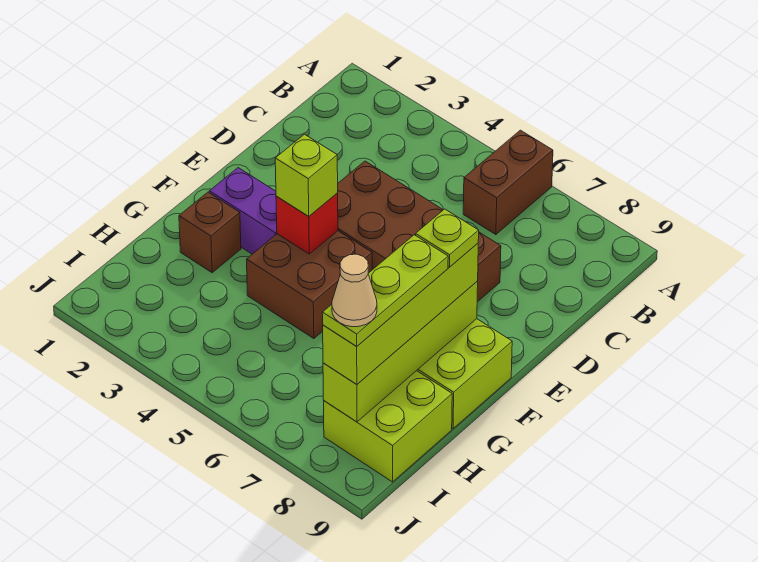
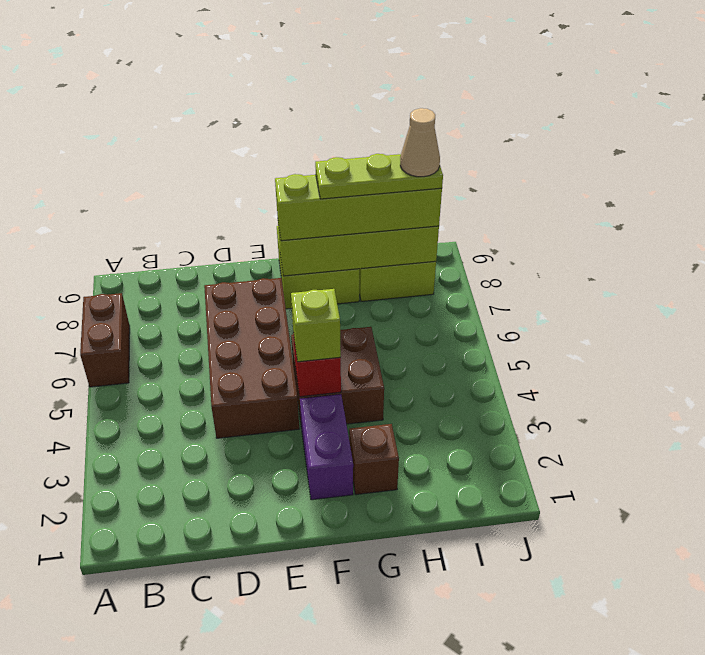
brown brick A6:B6 level 1 -> brown brick A6:A7 level 1
lime plate F8 level 4 -> none

